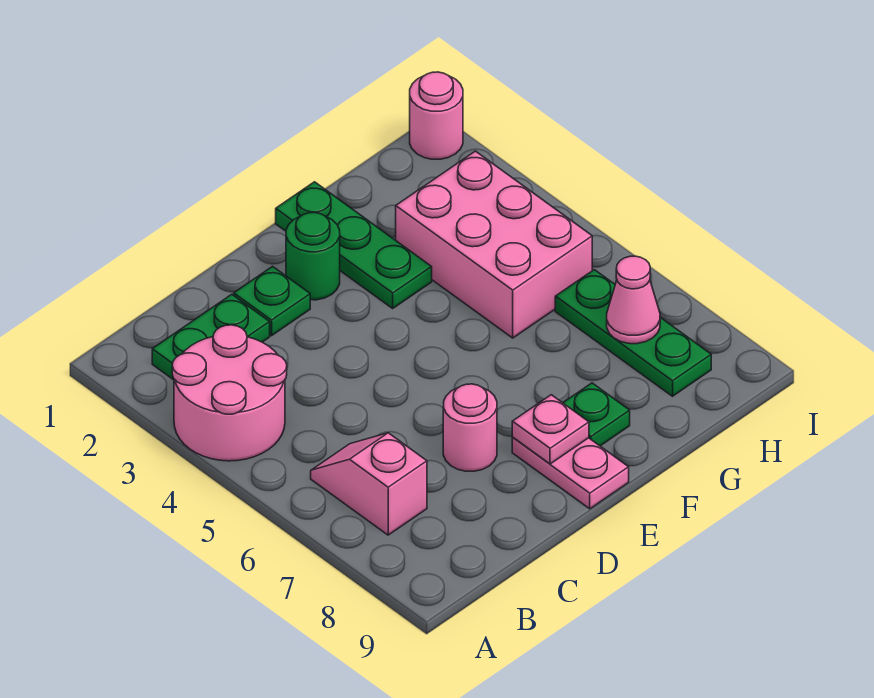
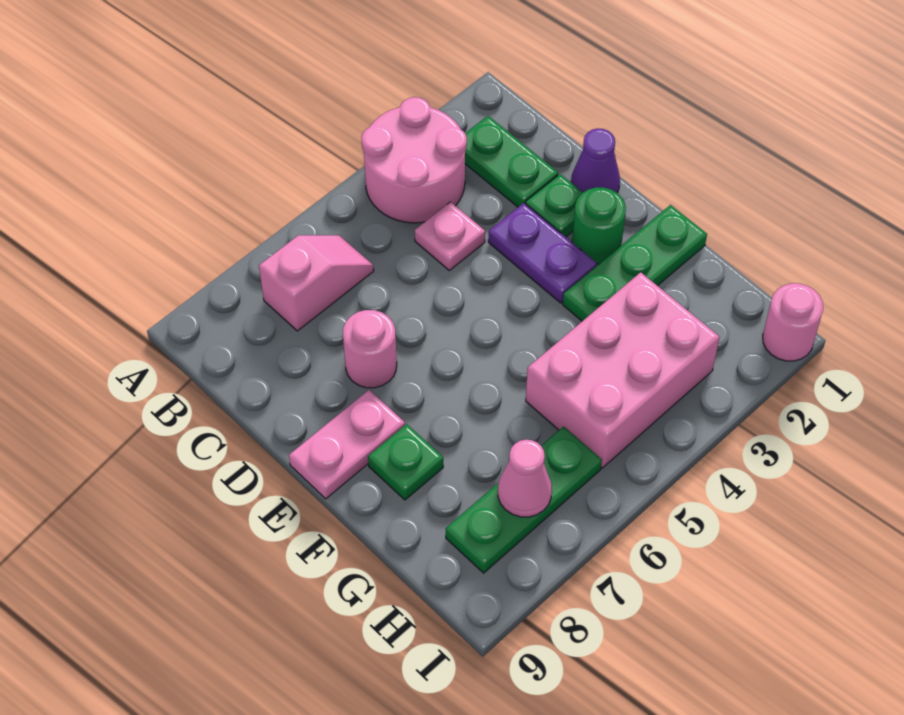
none -> purple cone D1 level 1
none -> purple plate D3:E3 level 1
pink plate E8 level 2 -> pink plate C4 level 1

